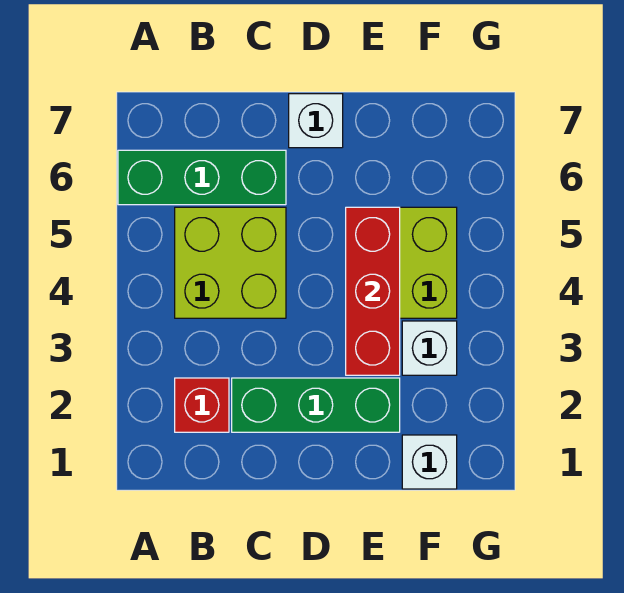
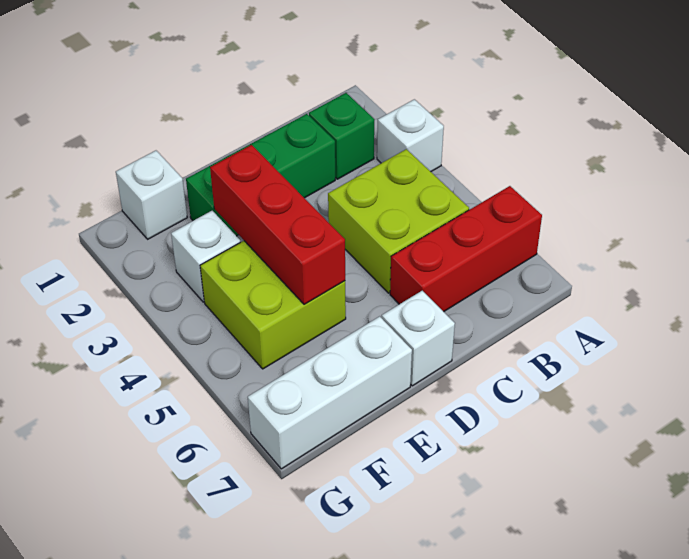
none -> white brick A3 level 1
green brick A6:C6 level 1 -> red brick A6:C6 level 1
red brick B2 level 1 -> green brick B2 level 1
none -> white brick E7:G7 level 1

